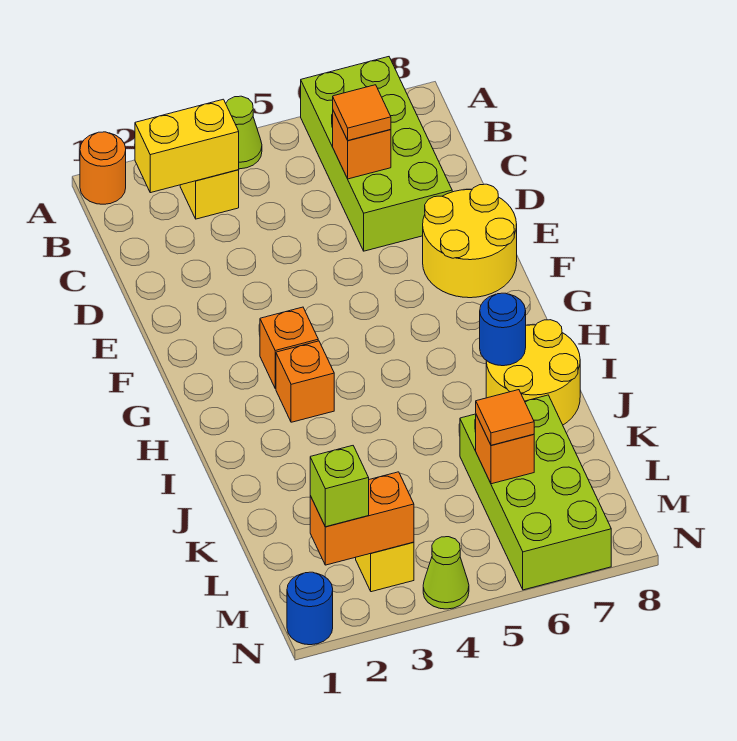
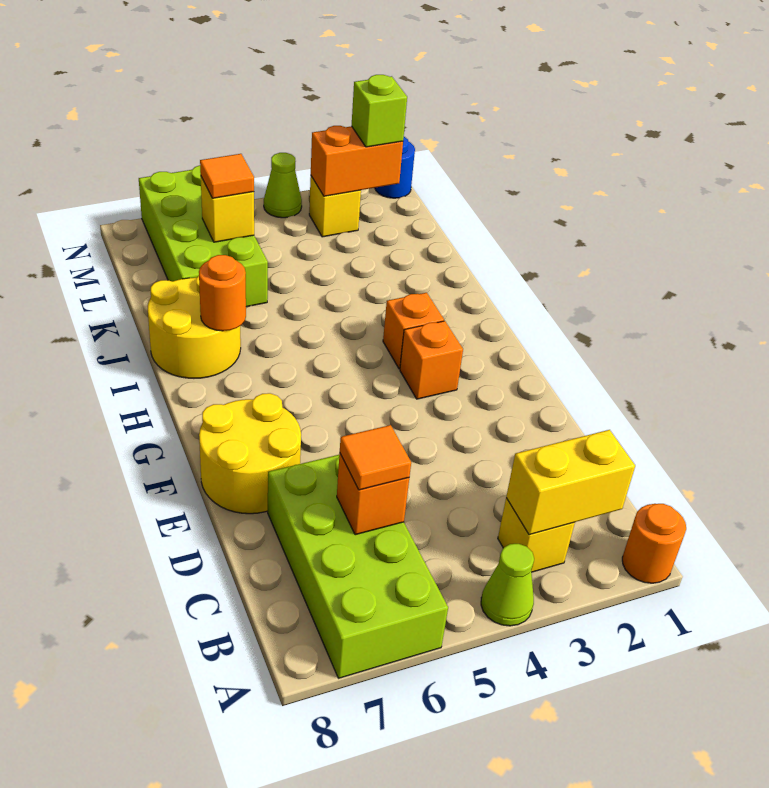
blue round brick I7 level 2 -> orange round brick I7 level 2
orange brick L6 level 2 -> yellow brick L6 level 2

